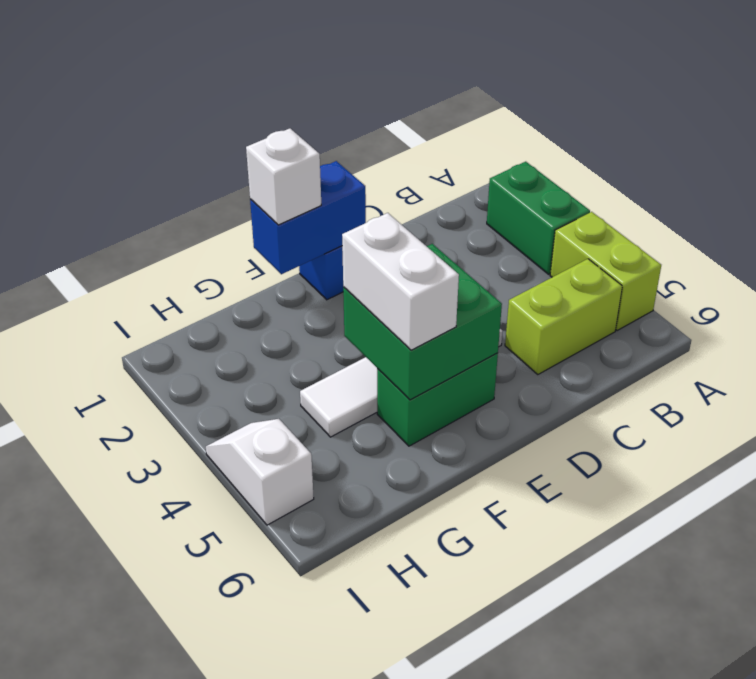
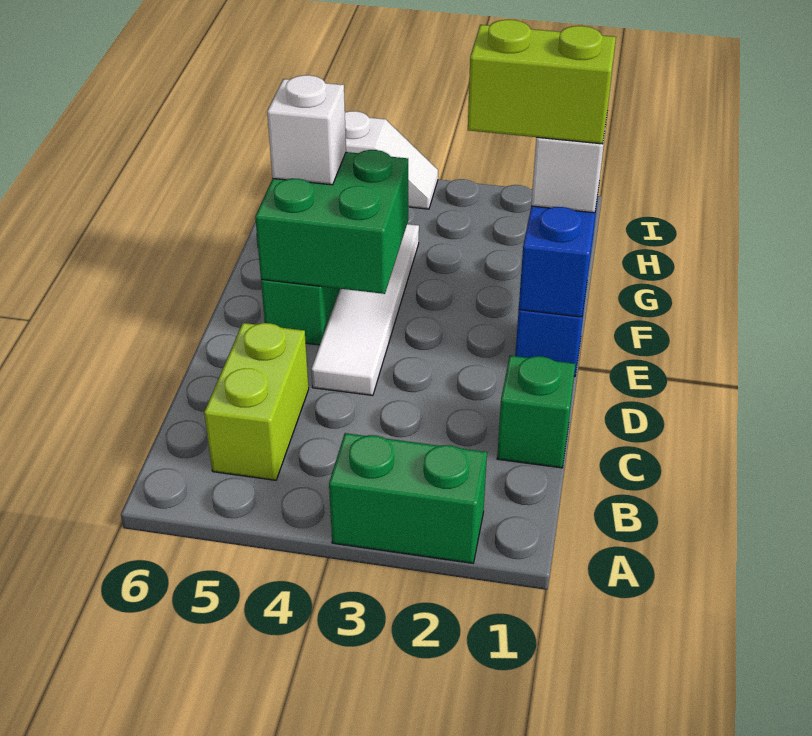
lime brick A4:A5 level 1 -> lime brick F1:F2 level 4
none -> green brick C1 level 1
white brick F4:F5 level 3 -> white brick F5 level 3

